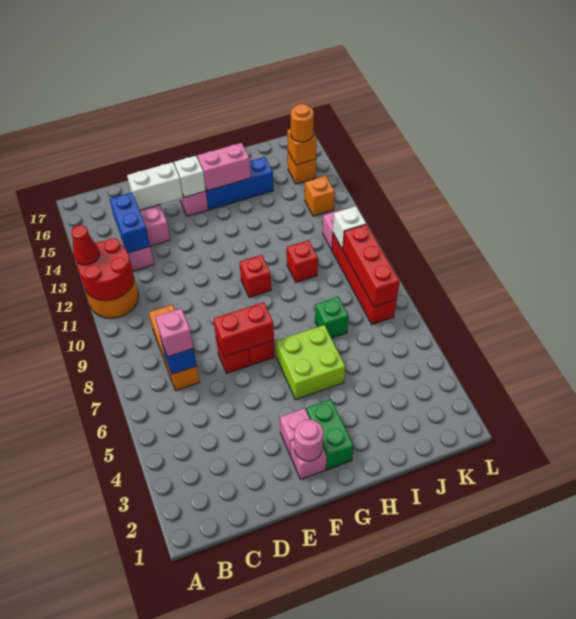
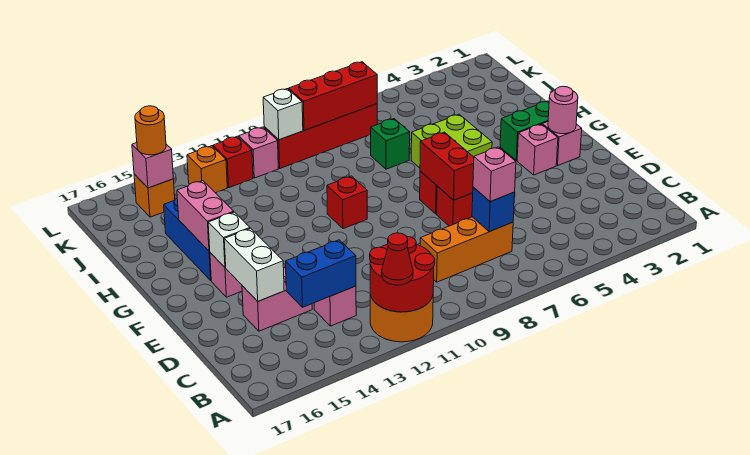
red brick I10 level 1 -> red brick K12 level 1
orange brick K15 level 2 -> pink brick K15 level 2

